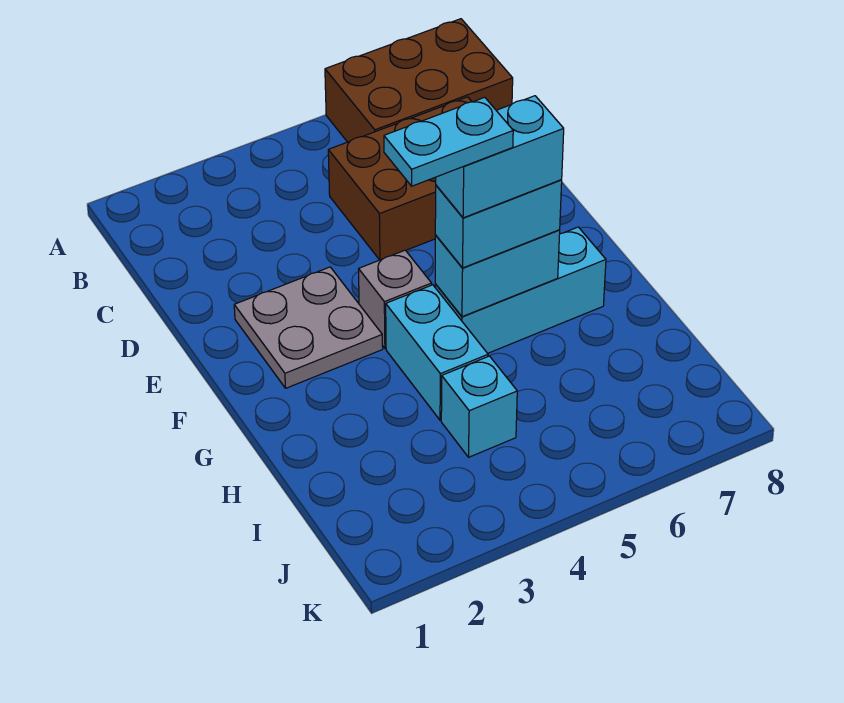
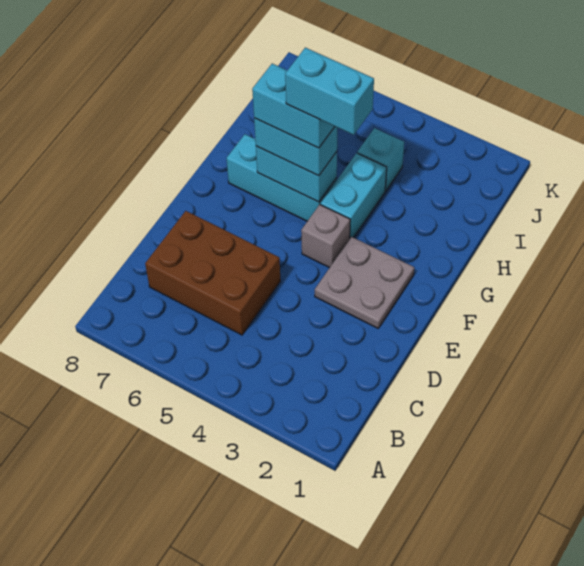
brown brick A6:B8 level 1 -> none
cyan plate G4:G5 level 5 -> cyan brick G4:G5 level 5

